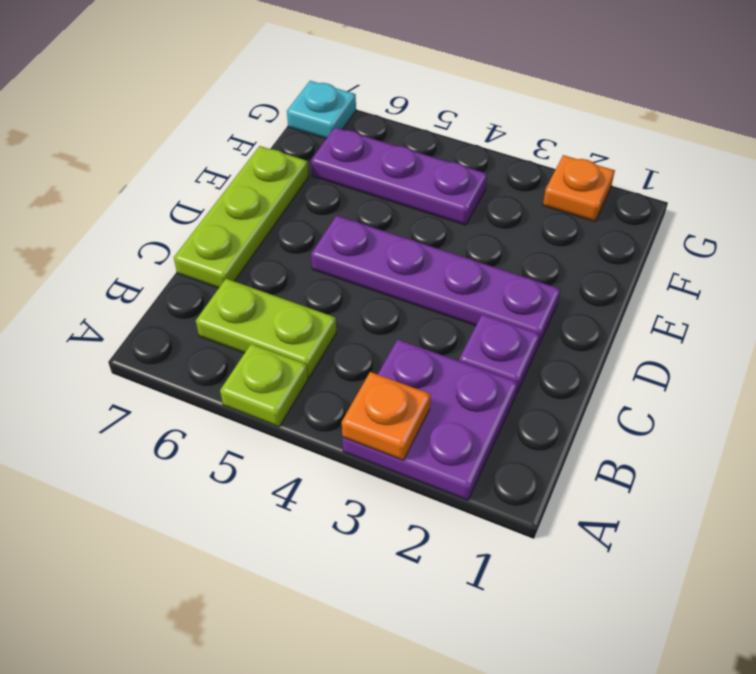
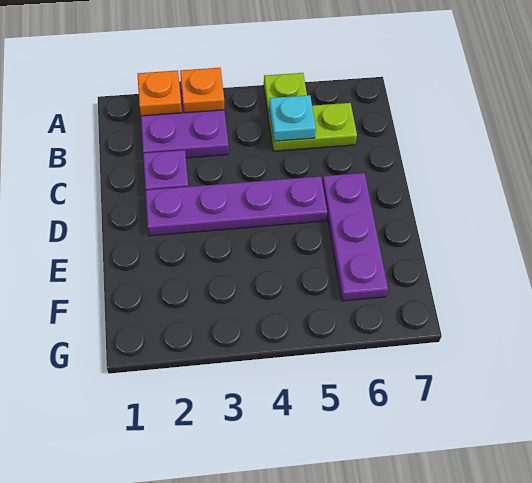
lime plate C7:E7 level 1 -> none
purple plate F4:F6 level 1 -> purple plate D6:F6 level 1
orange plate G2 level 1 -> orange plate A2 level 2
cyan plate G7 level 1 -> cyan plate B5 level 2

